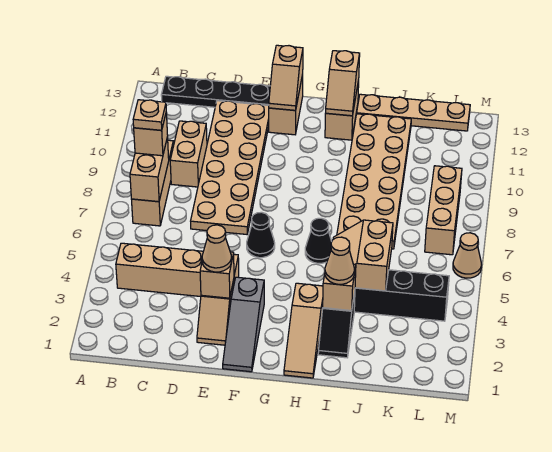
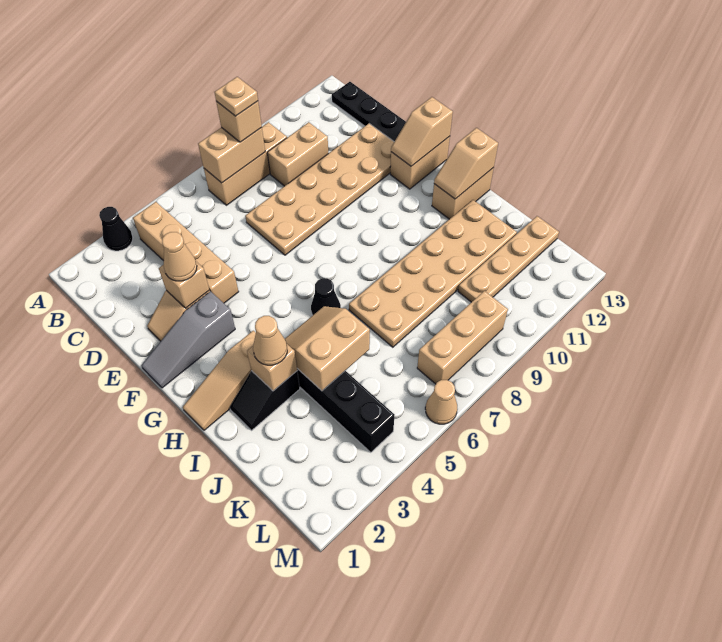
black cone F6 level 1 -> black cone A3 level 1
tan plate I13:L13 level 1 -> tan plate K10:K13 level 1

